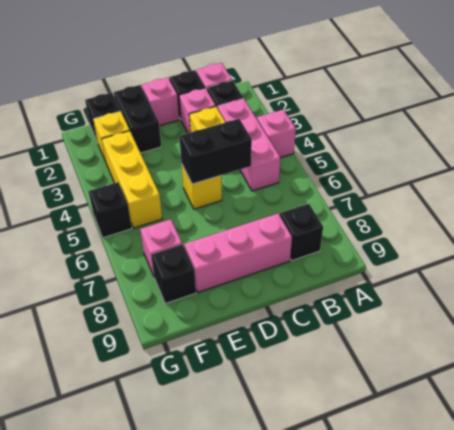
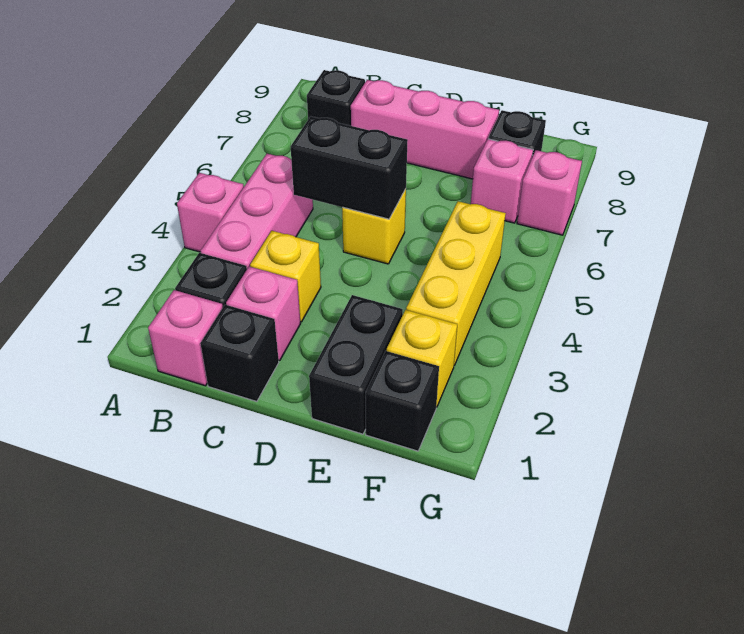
pink brick D1 level 1 -> pink brick G7 level 1
black brick G5 level 1 -> none

